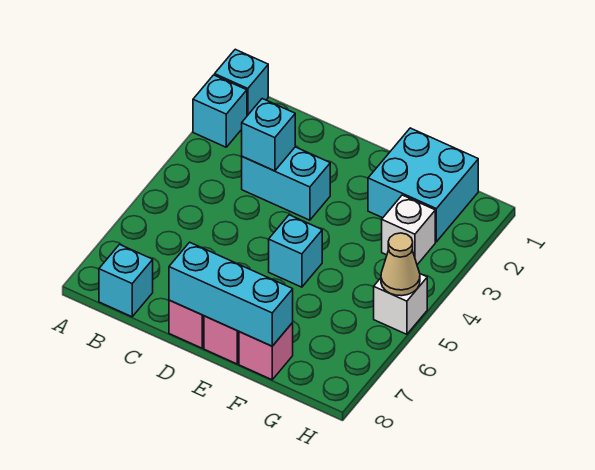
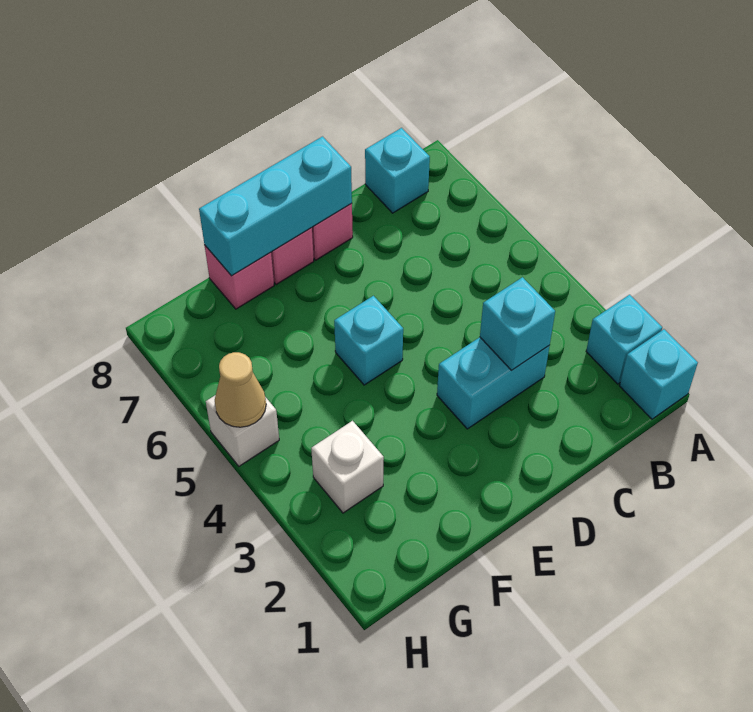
cyan brick F1:G2 level 1 -> none

